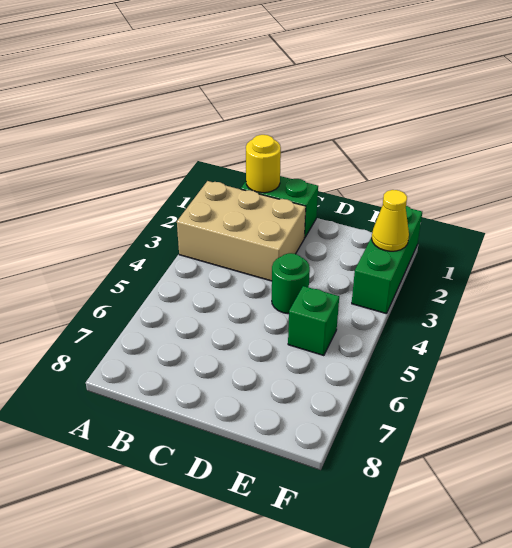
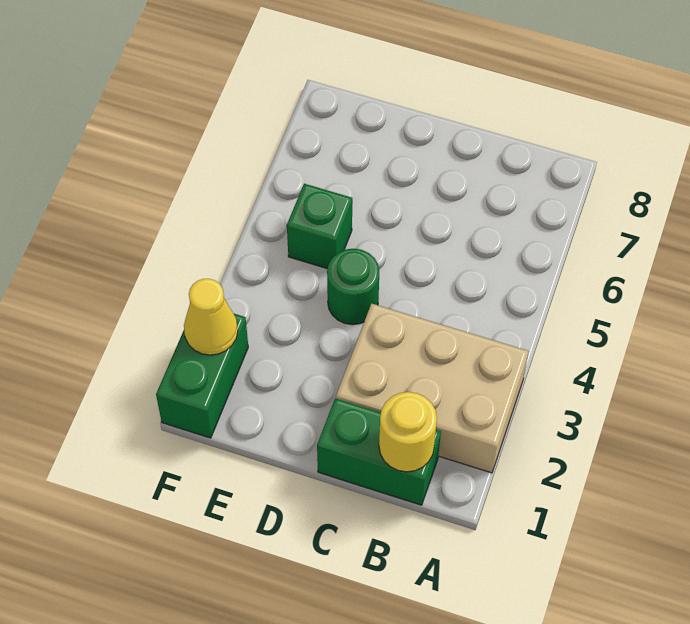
green brick F1:F3 level 1 -> green brick F1:F2 level 1

